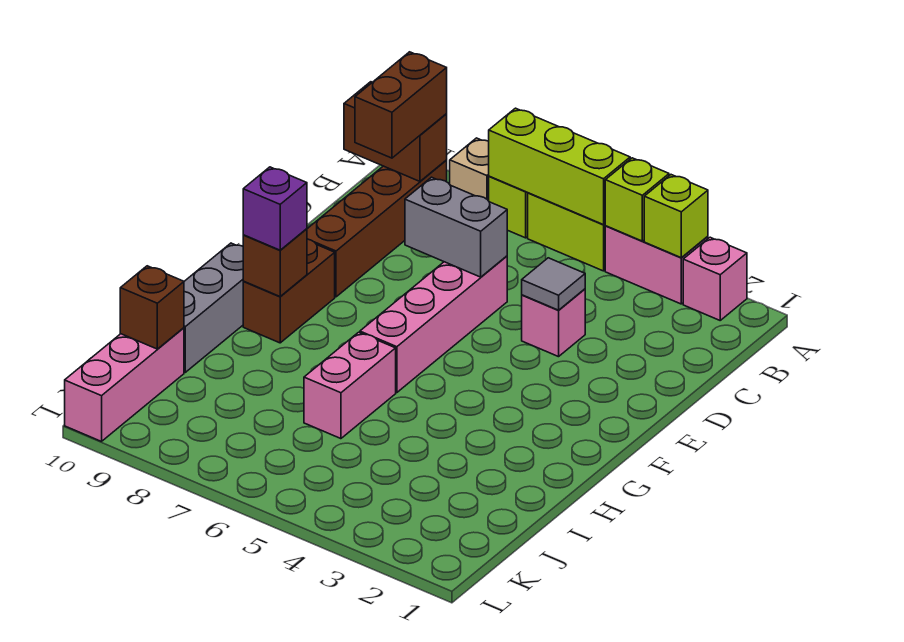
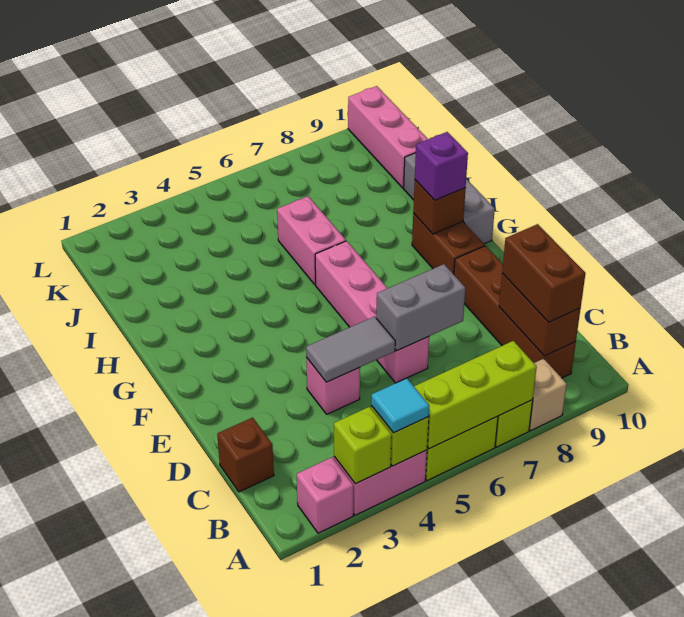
none -> cyan tile A4 level 3
brown brick B9:B10 level 2 -> brown brick B9:C9 level 2
grey tile D4 level 2 -> grey tile D4:D5 level 2
brown brick J10 level 2 -> brown brick C1 level 1

